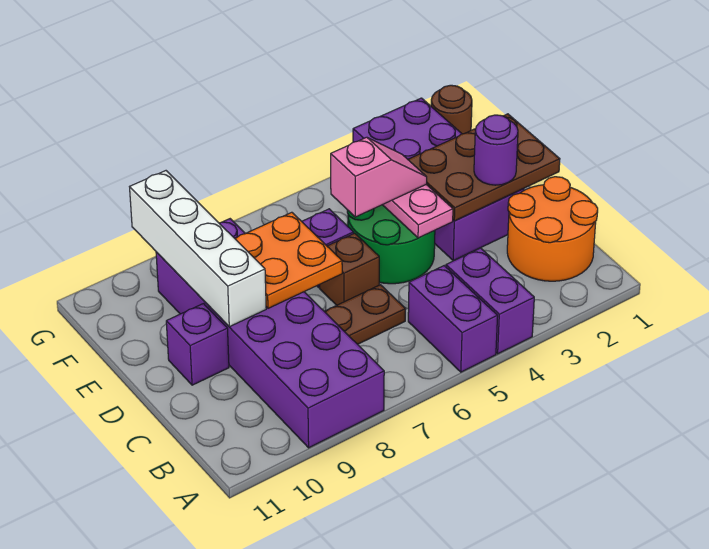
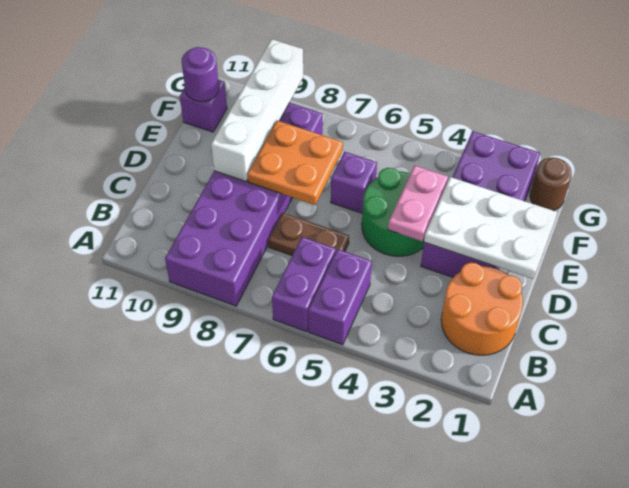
purple brick A4:B4 level 1 -> purple brick A6:B6 level 1
brown plate D1:E3 level 2 -> white plate D1:E3 level 2
purple round brick D2 level 3 -> purple round brick F11 level 2
brown brick D6 level 1 -> none
purple brick D10 level 1 -> purple brick F11 level 1
pink slope E4:E5 level 3 top 5 -> none

